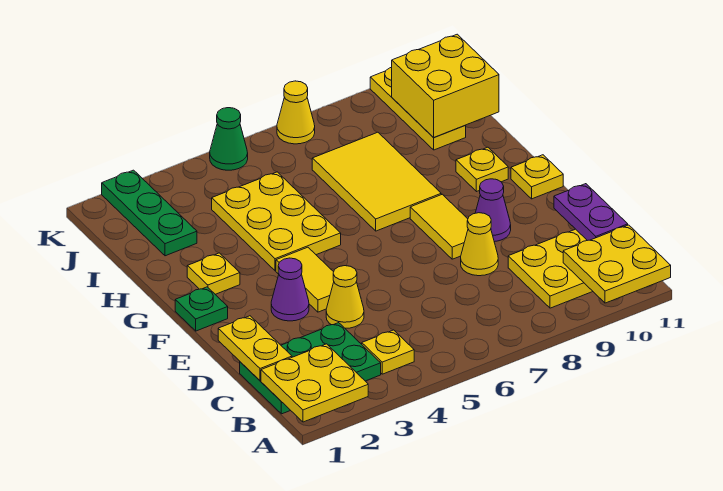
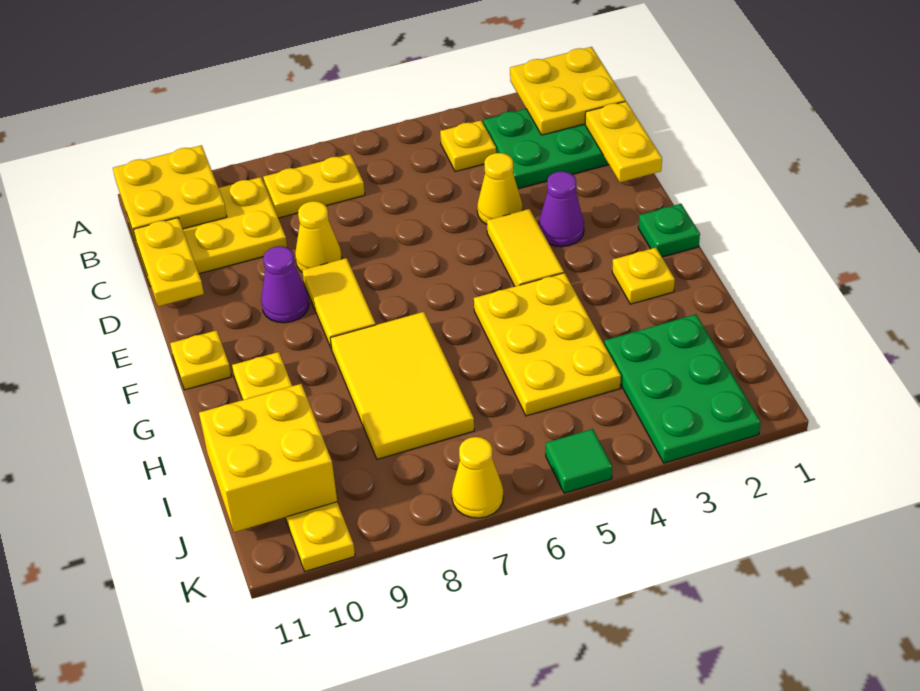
none -> yellow plate B7:B8 level 1
purple plate C11:D11 level 2 -> yellow plate C11:D11 level 2
green plate I2:K2 level 1 -> green plate I2:K3 level 1
green cone K5 level 1 -> green tile K5 level 1

